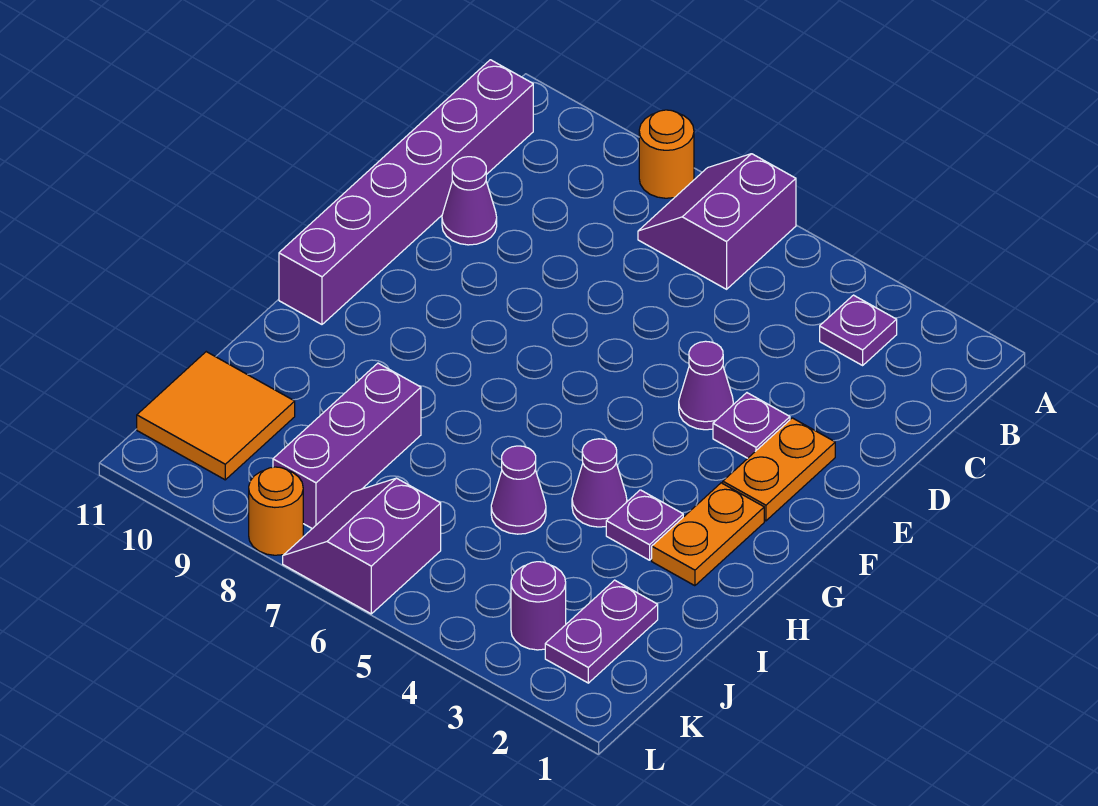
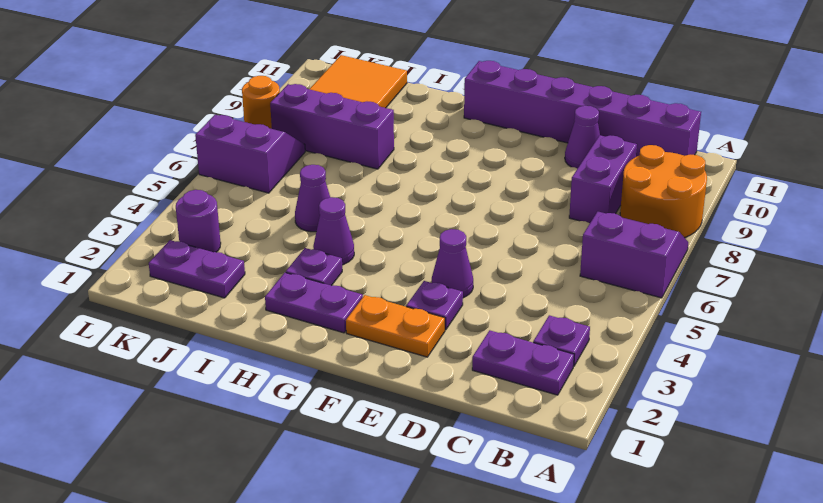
orange round brick A8 level 1 -> orange round brick A8:B9 level 1
none -> purple plate B2:C2 level 1
none -> purple brick C8:C9 level 1
orange plate G2:H2 level 1 -> purple plate G2:H2 level 1

